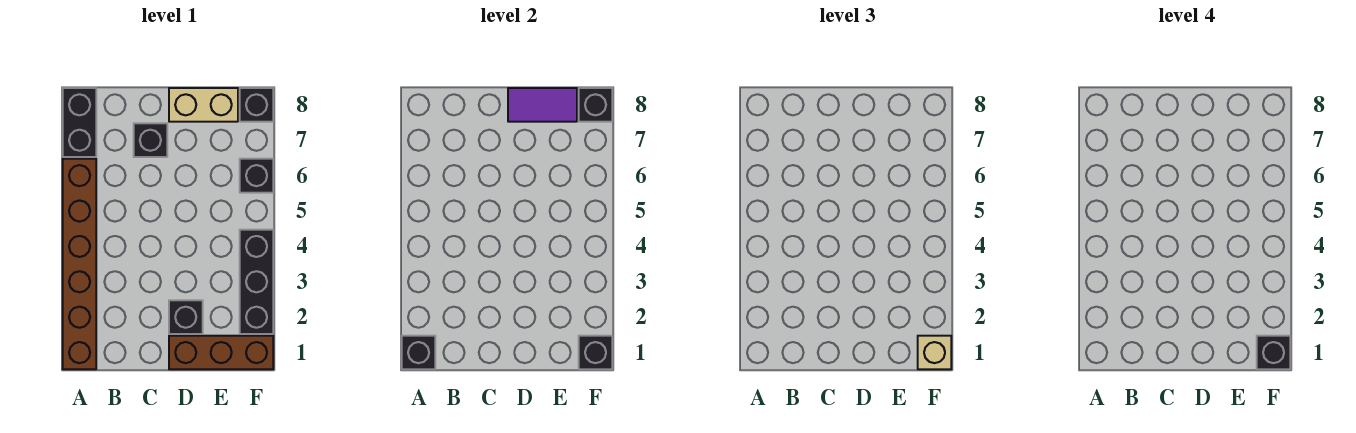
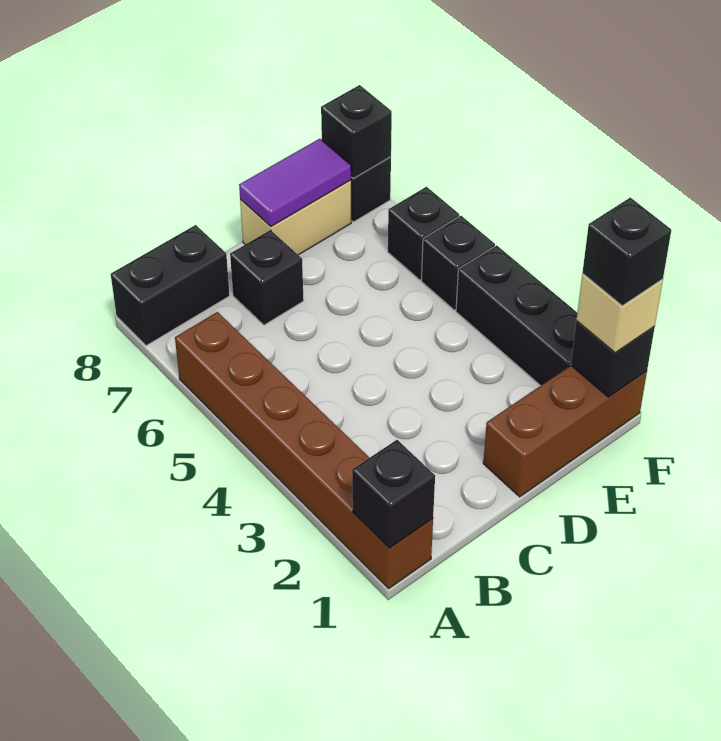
black brick A7:A8 level 1 -> black brick A8:B8 level 1
black brick D2 level 1 -> black brick F5 level 1

